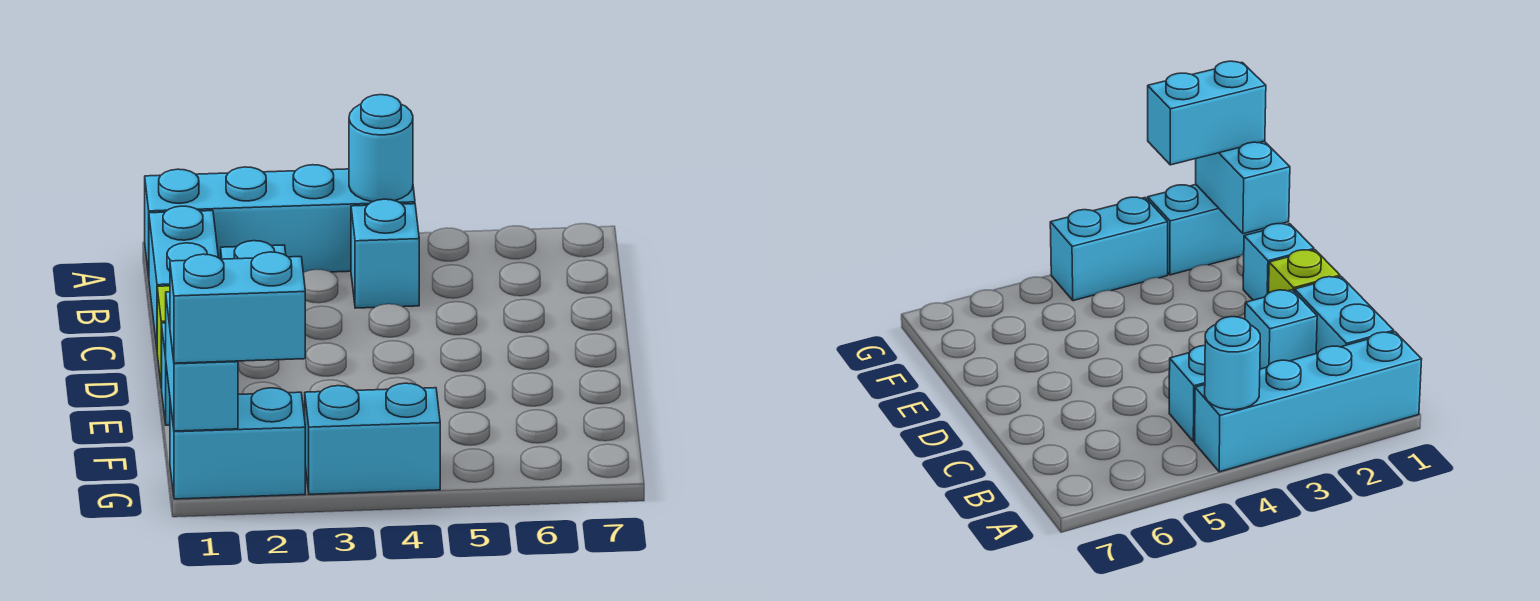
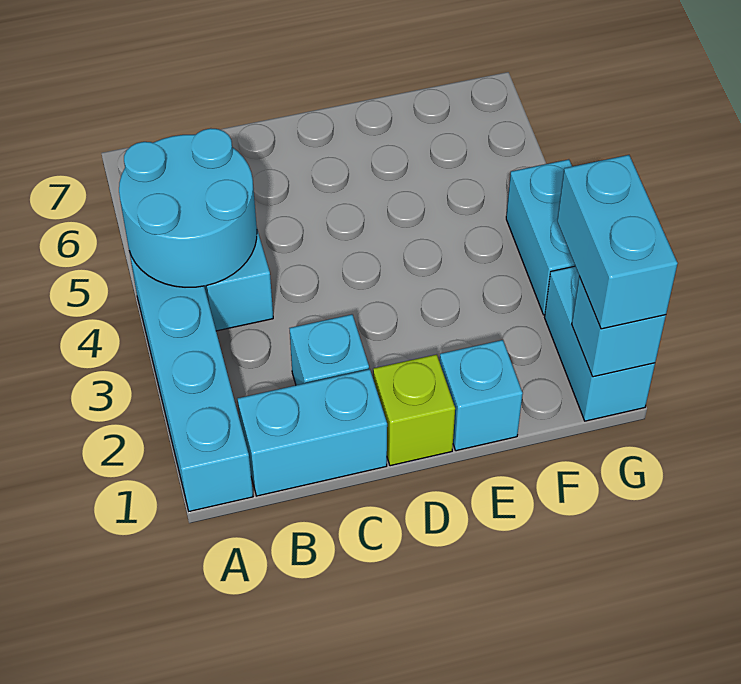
cyan round brick A4 level 2 -> cyan round brick A4:B5 level 2
cyan brick F1:G1 level 2 -> cyan brick G1 level 2

